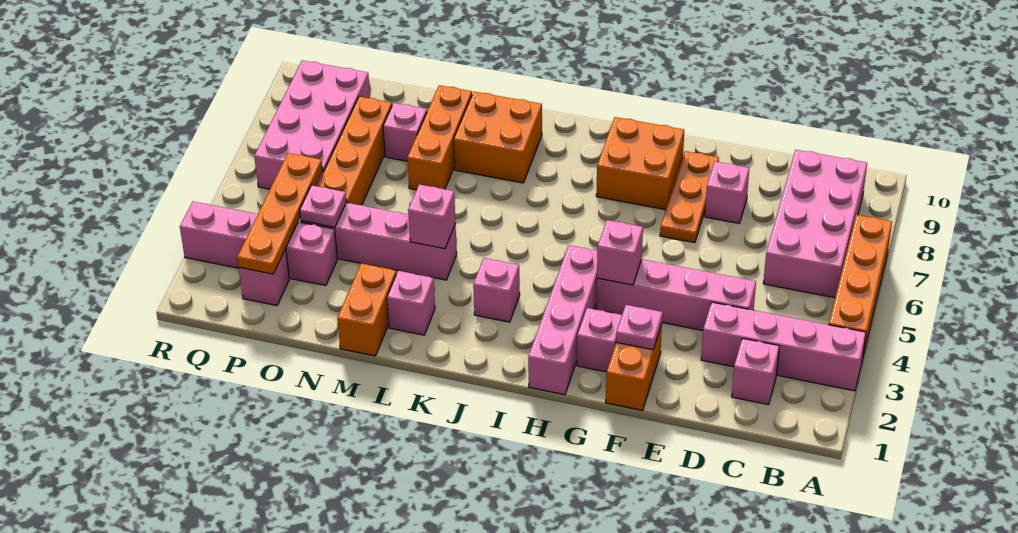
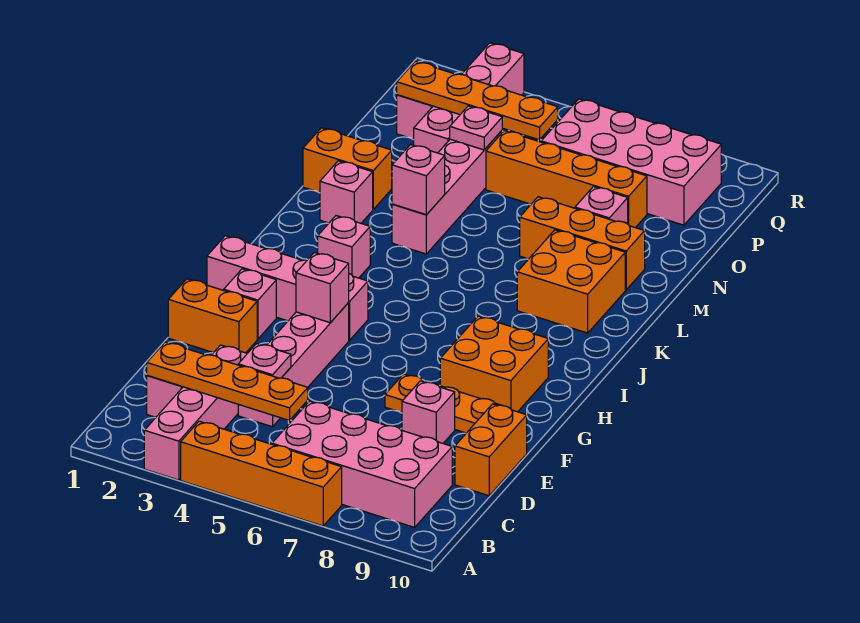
none -> orange plate C2:C5 level 2
none -> orange brick D10:E10 level 1
pink plate F2 level 2 -> pink plate D4 level 2

